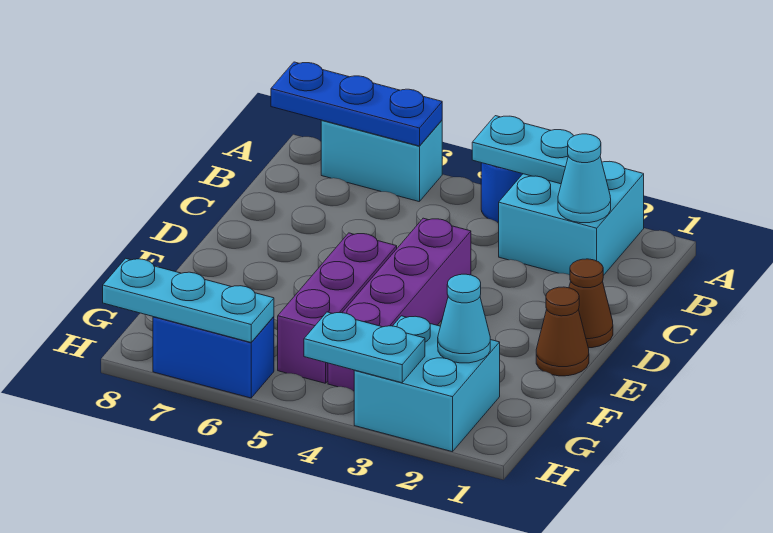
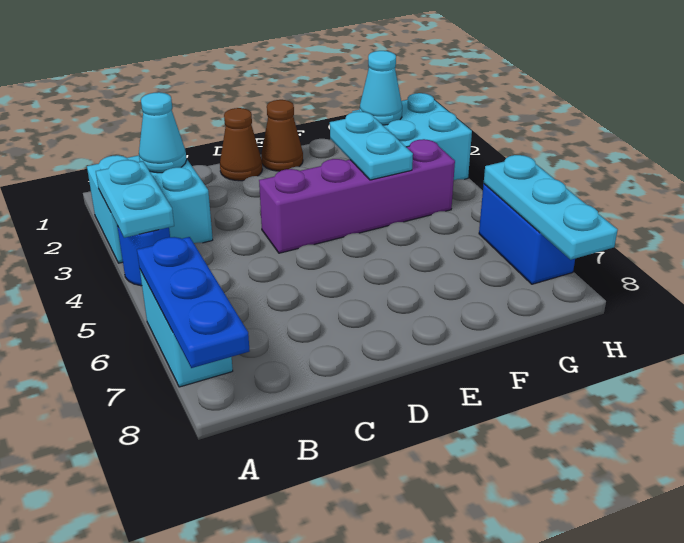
purple brick E5:G5 level 1 -> none
cyan plate H3:H4 level 2 -> cyan plate F3:F4 level 2

